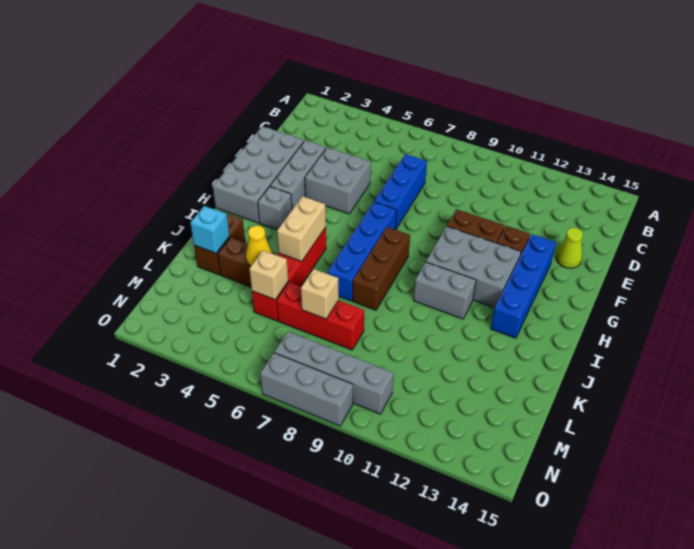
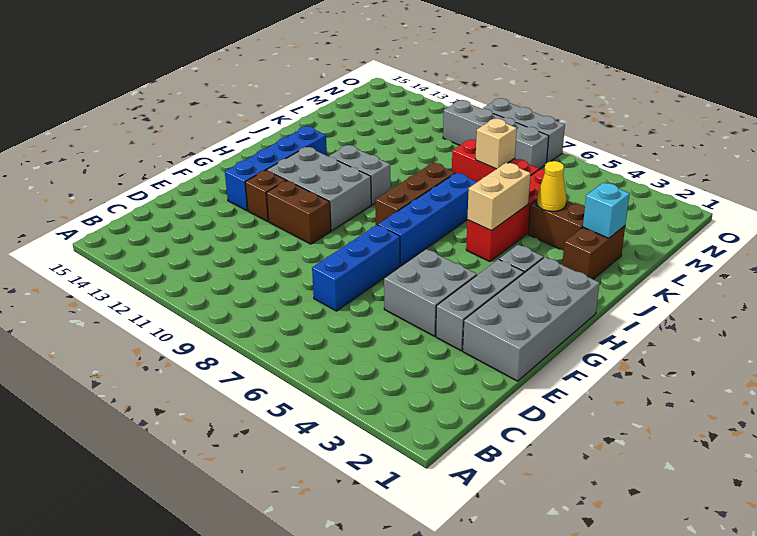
lime cone E14 level 1 -> none
tan brick L5 level 2 -> none

